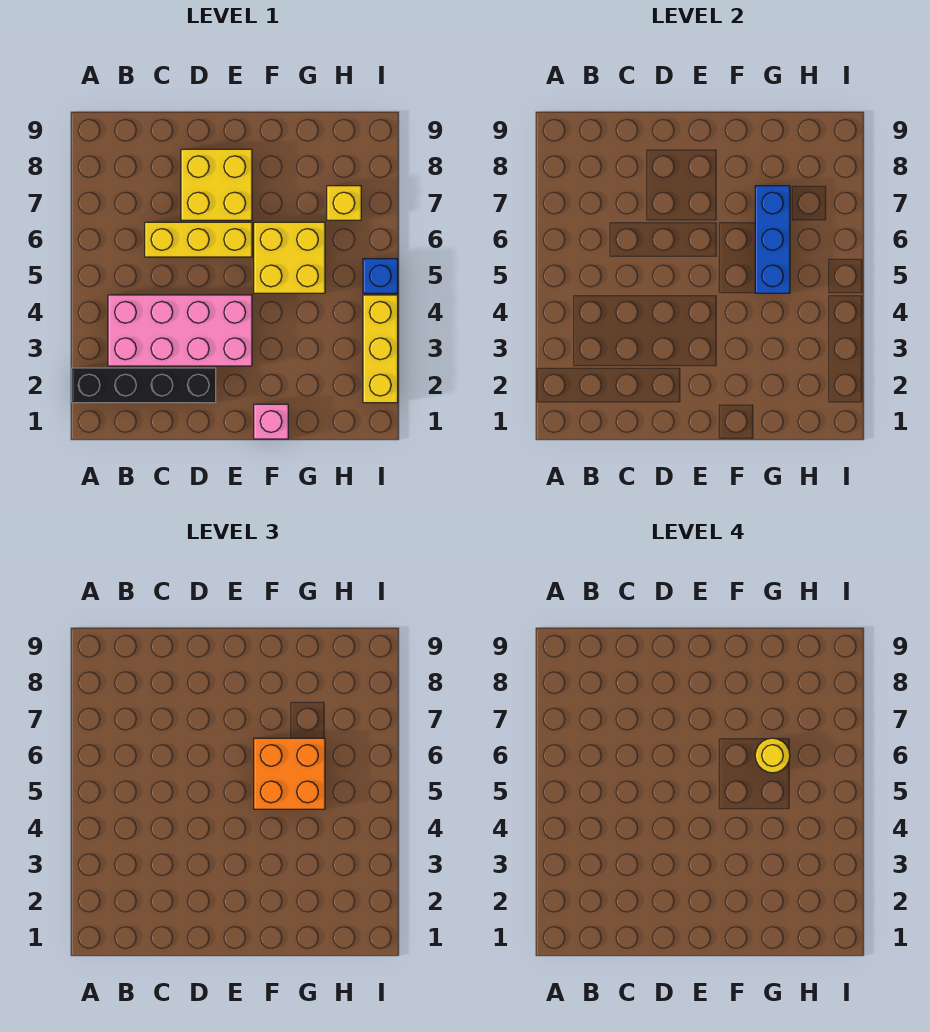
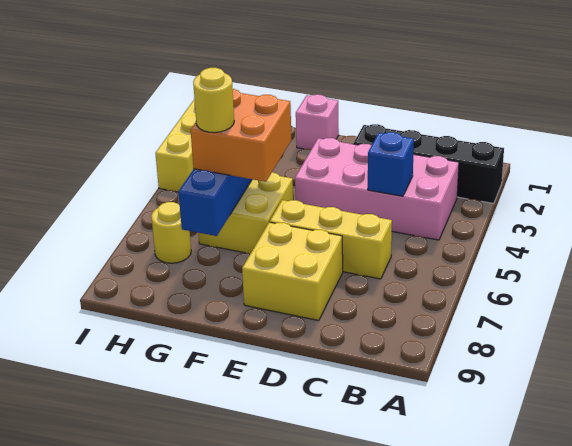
yellow brick H7 level 1 -> yellow round brick H7 level 1
blue brick I5 level 1 -> blue brick C4 level 2

